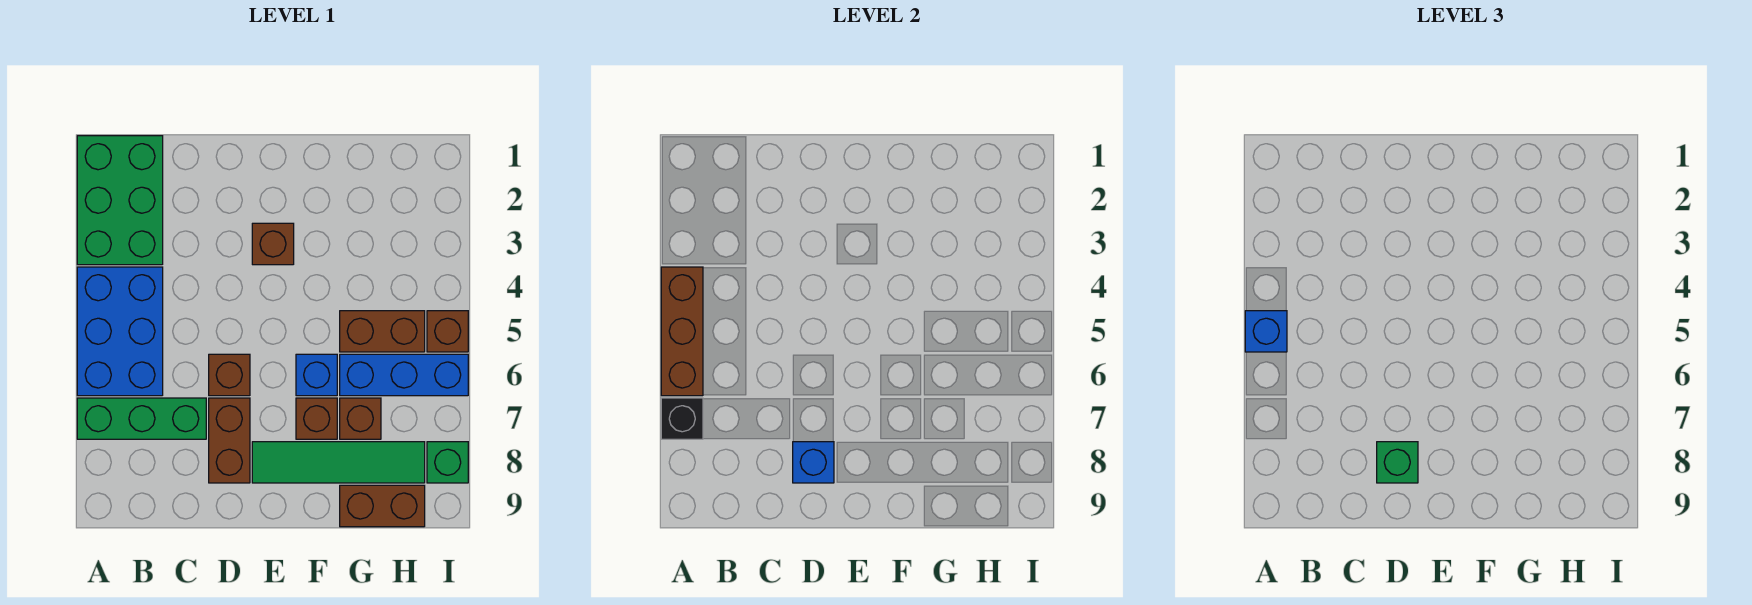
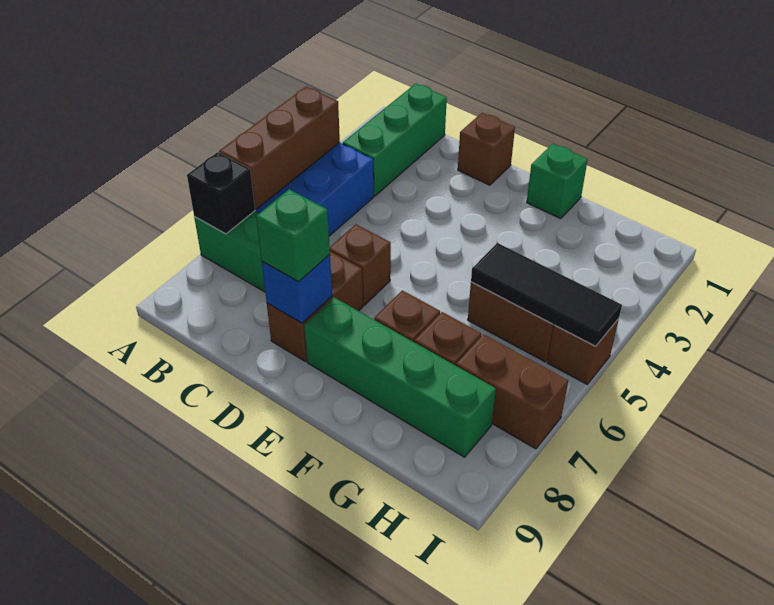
green brick A1:B3 level 1 -> green brick B1:B3 level 1
blue brick A5 level 3 -> none
brown brick E3 level 1 -> brown brick D1 level 1
green tile E8:H8 level 1 -> green brick E8:H8 level 1
blue brick F6 level 1 -> none
none -> black tile G5:I5 level 2
blue brick G6:I6 level 1 -> none
brown brick G9:H9 level 1 -> brown brick H7:I7 level 1
green brick I8 level 1 -> green brick F1 level 1

